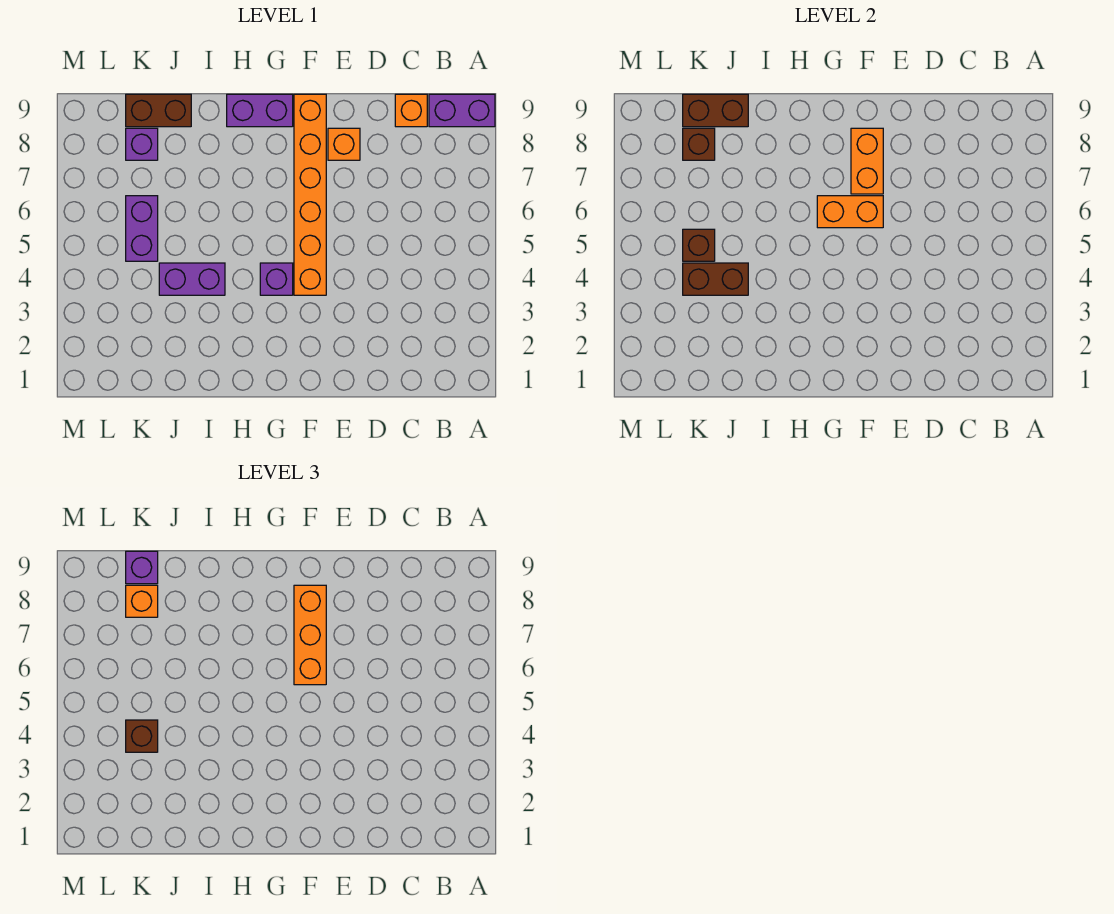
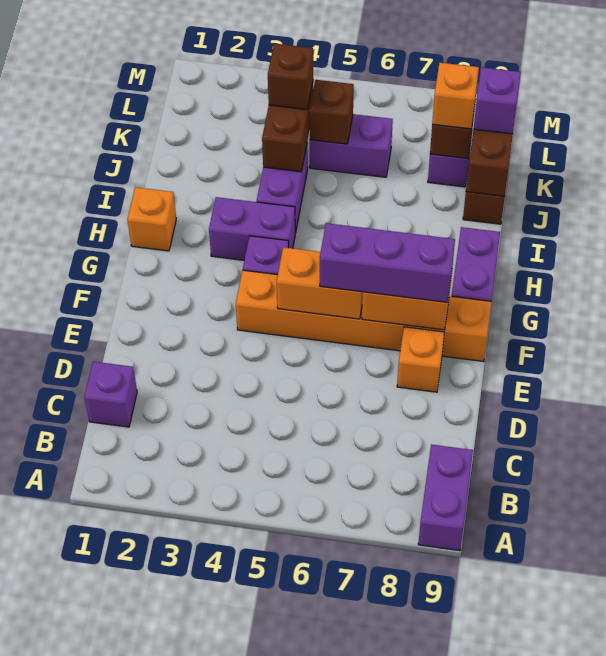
none -> purple brick C1 level 1
orange brick C9 level 1 -> orange brick H1 level 1
orange brick F6:G6 level 2 -> orange brick F5:F6 level 2
orange brick F6:F8 level 3 -> purple brick F6:F8 level 3
none -> purple brick H3:H4 level 1

